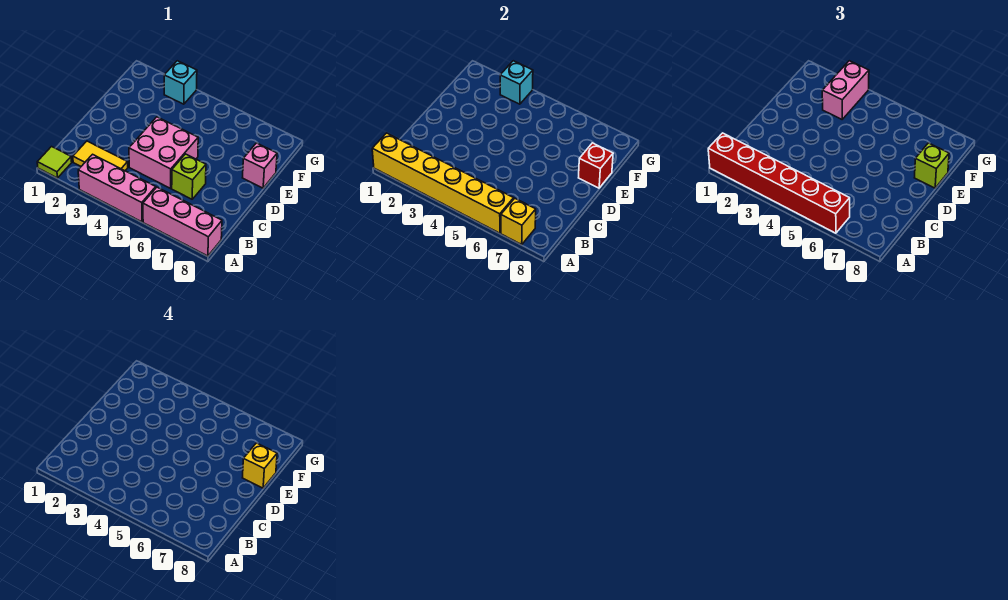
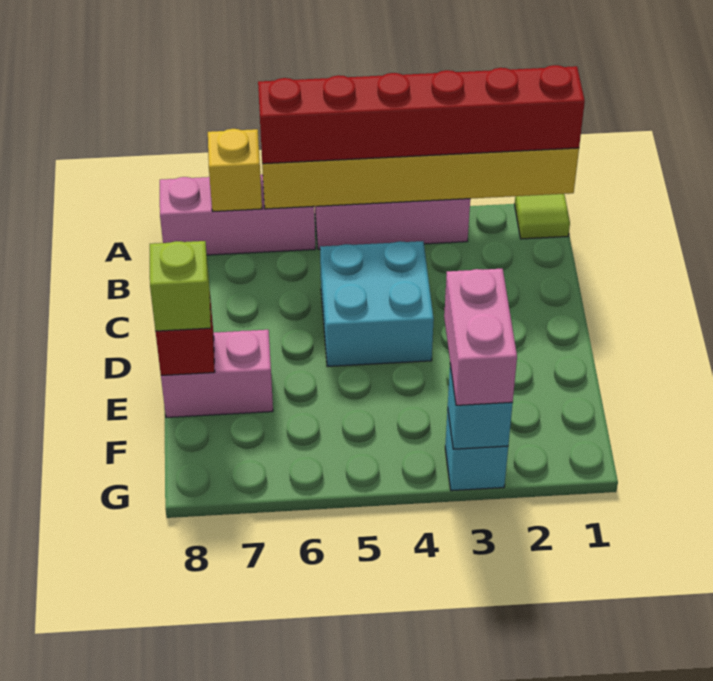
yellow tile B2:B3 level 1 -> none
pink brick C4:D5 level 1 -> cyan brick C4:D5 level 1
lime brick C6 level 1 -> none
pink brick E8 level 1 -> pink brick E7:E8 level 1
yellow brick E8 level 4 -> none

